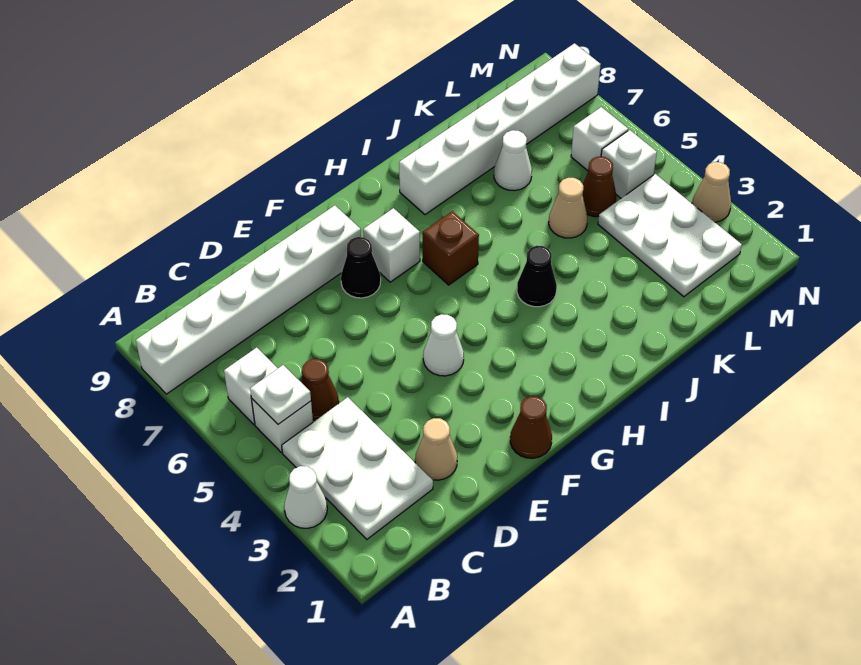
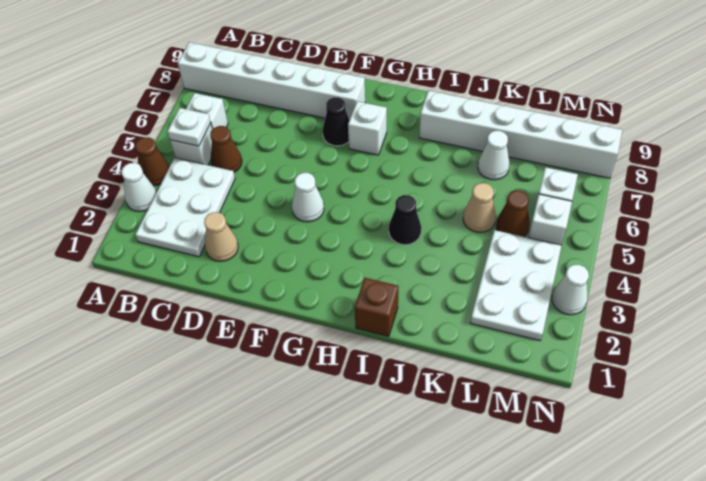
brown cone F1 level 1 -> brown cone A4 level 1
brown brick H6 level 1 -> brown brick I1 level 1
tan cone N3 level 1 -> white cone N3 level 1

